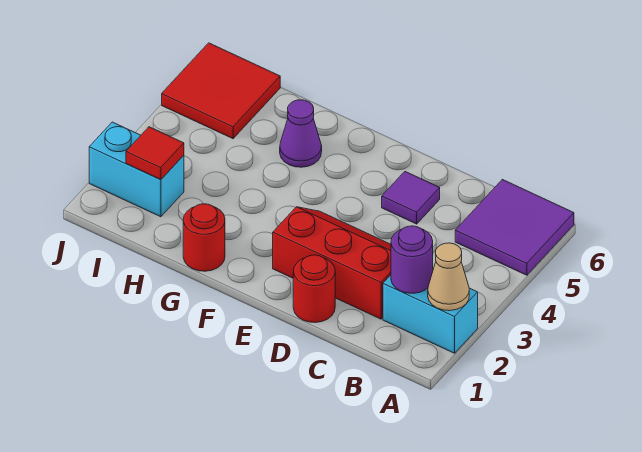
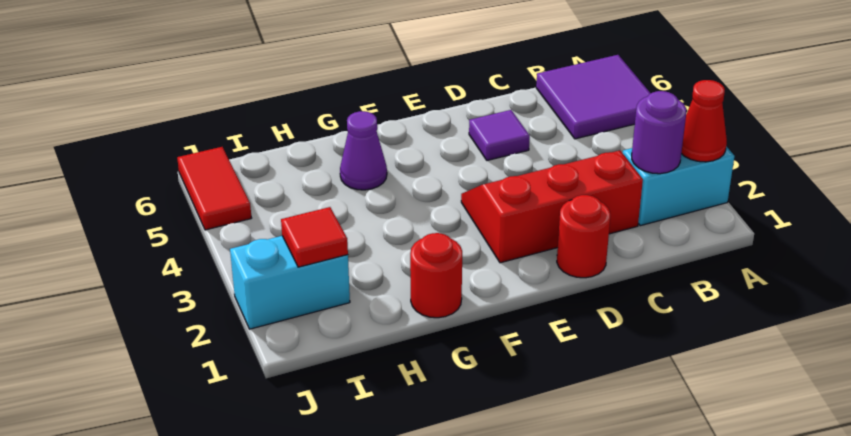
tan cone A2 level 2 -> red cone A2 level 2
red tile I5:J6 level 1 -> red tile J5:J6 level 1

